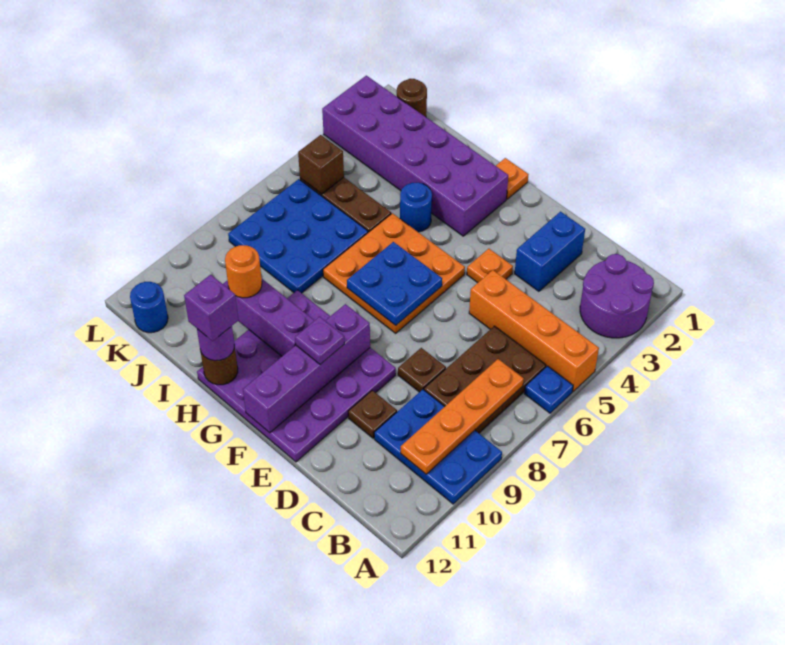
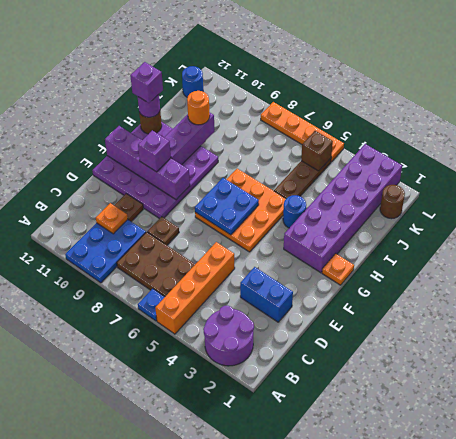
orange plate B7:B10 level 2 -> orange plate L5:L8 level 1
orange plate E4 level 1 -> orange plate C10 level 2
purple plate F10 level 3 -> purple brick F10 level 3
blue plate I6:K8 level 1 -> none

